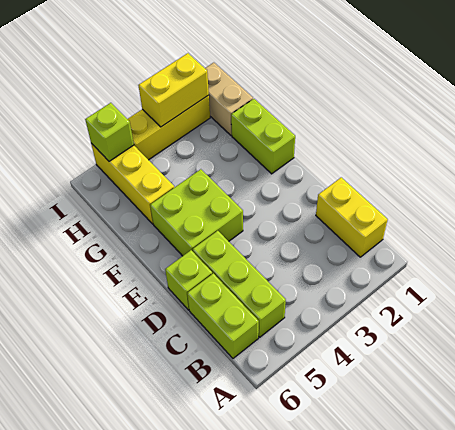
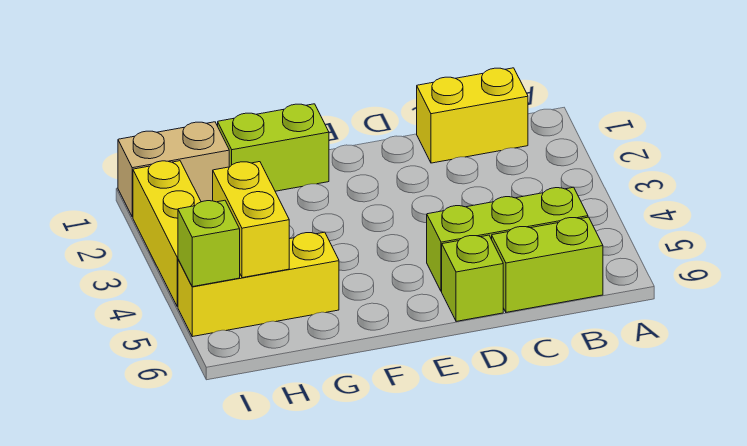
lime brick E4:F5 level 1 -> none
yellow brick I2:I3 level 2 -> yellow brick H4:H5 level 2

